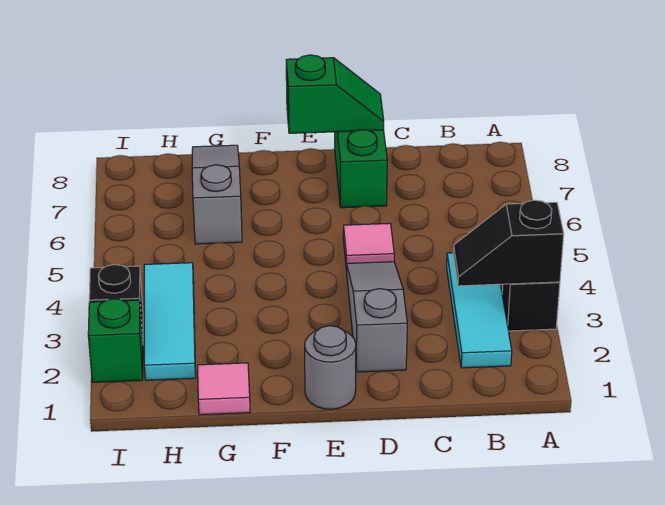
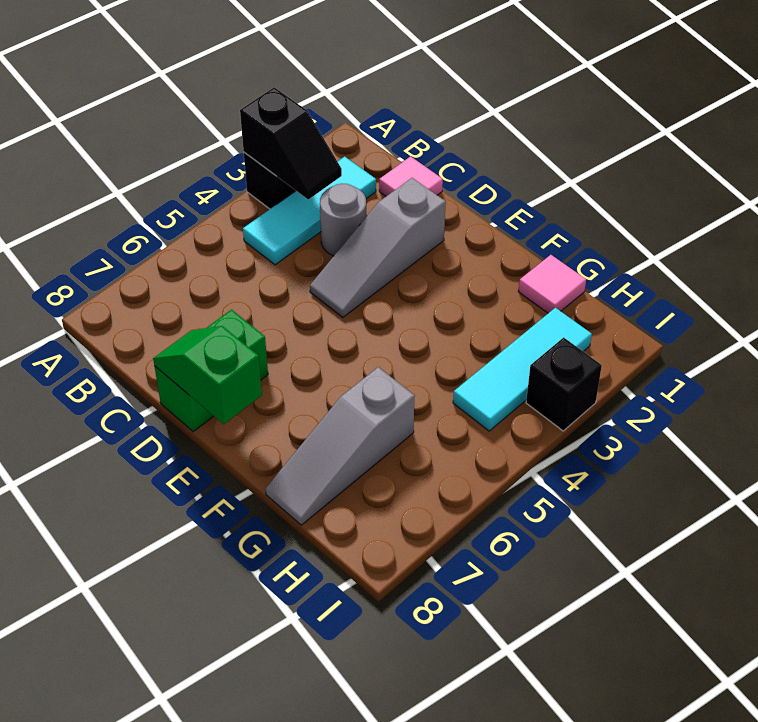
pink tile D5 level 1 -> pink tile C1 level 1
grey round brick E1 level 1 -> grey round brick C3 level 1
green brick I2 level 1 -> none

